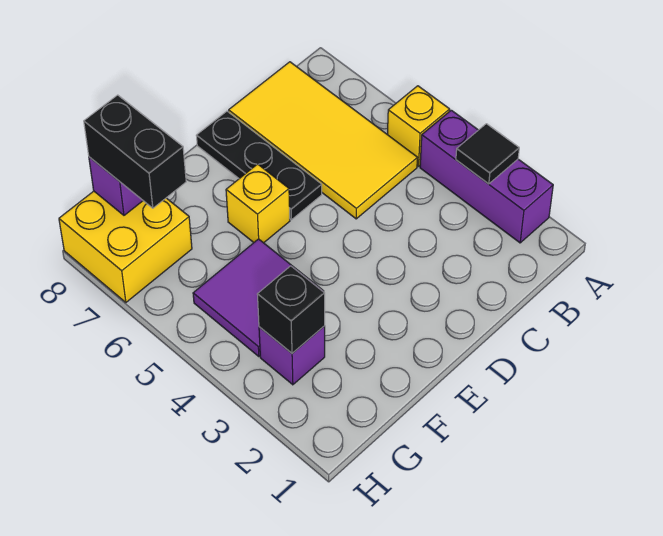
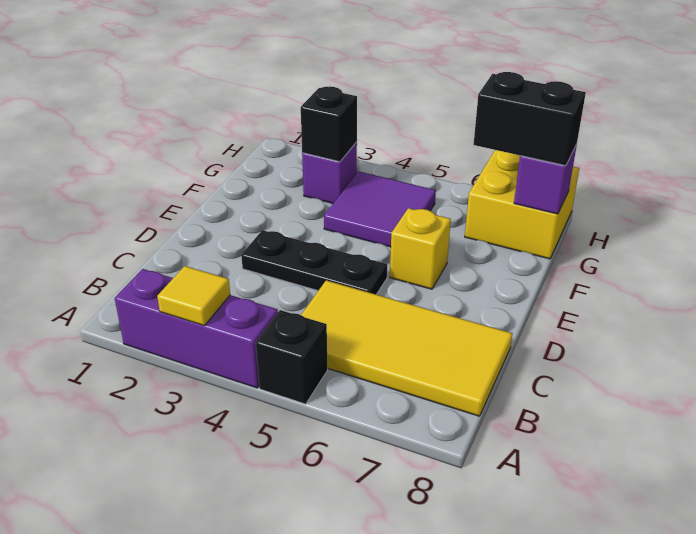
black tile A3 level 2 -> yellow tile A3 level 2
yellow brick A5 level 1 -> black brick A5 level 1
black plate D6:D8 level 1 -> black plate D3:D5 level 1

